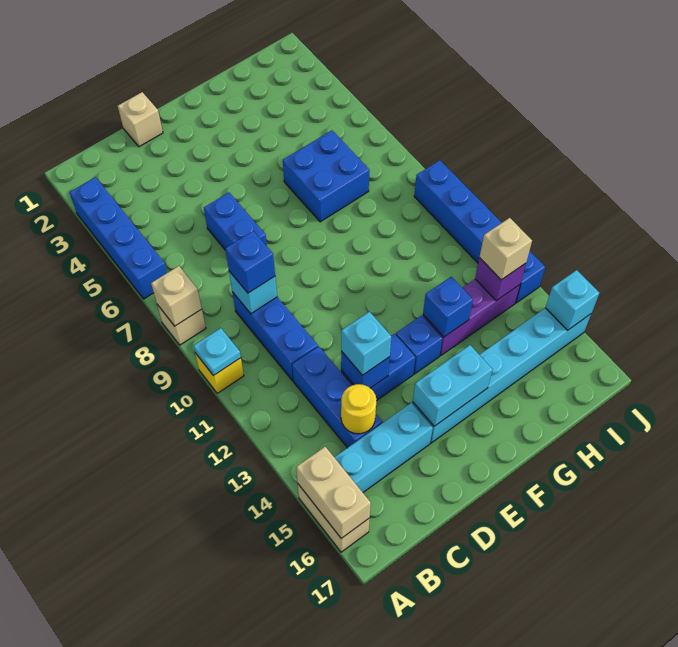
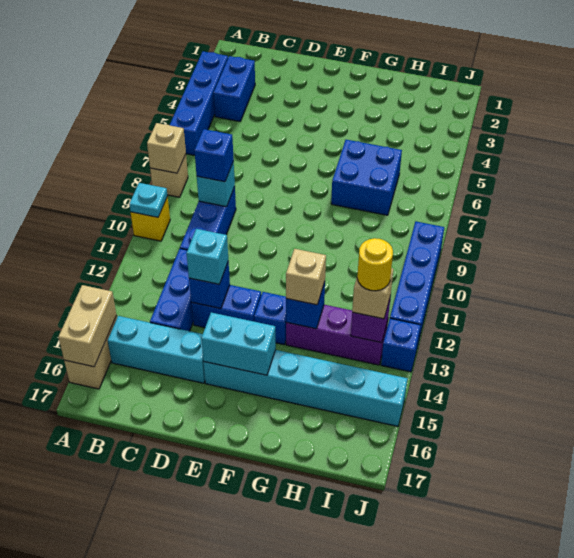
yellow round brick C14 level 2 -> yellow round brick I13 level 4
tan brick D1 level 1 -> tan brick G13 level 3
blue brick D6:D7 level 1 -> blue brick B3:B4 level 1
cyan brick J15 level 2 -> none

